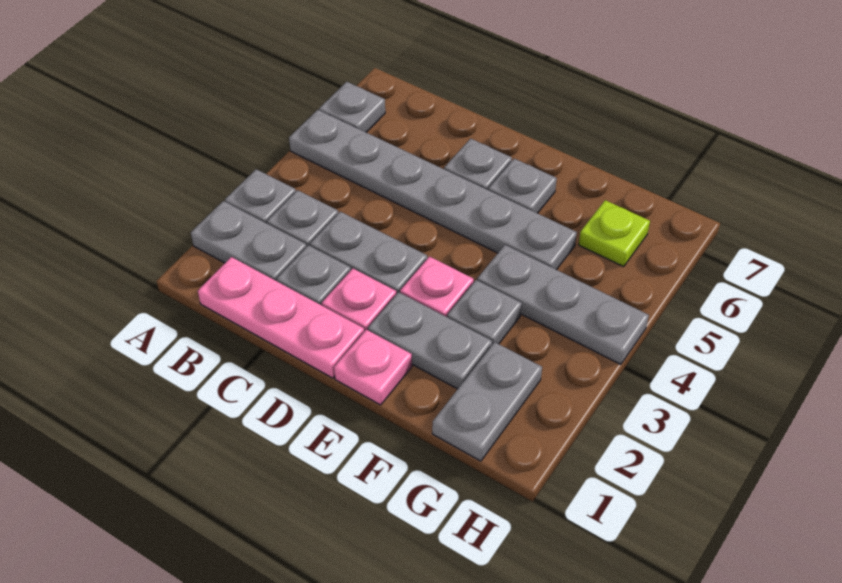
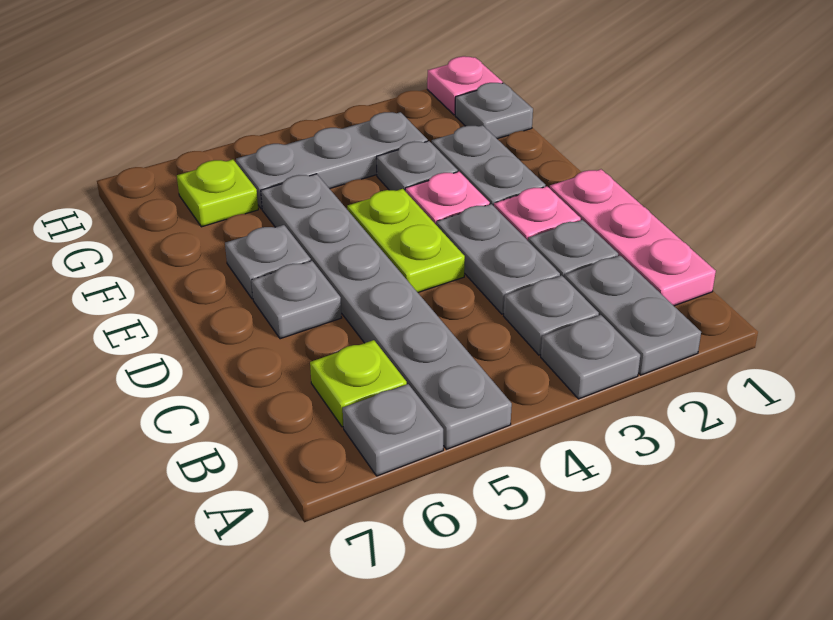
none -> lime plate B6 level 1
none -> lime plate D4:E4 level 1
pink plate E1 level 1 -> pink plate H1 level 1
grey plate F4:H4 level 1 -> grey plate G3:G5 level 1
grey plate G1:G2 level 1 -> grey plate G1 level 1

